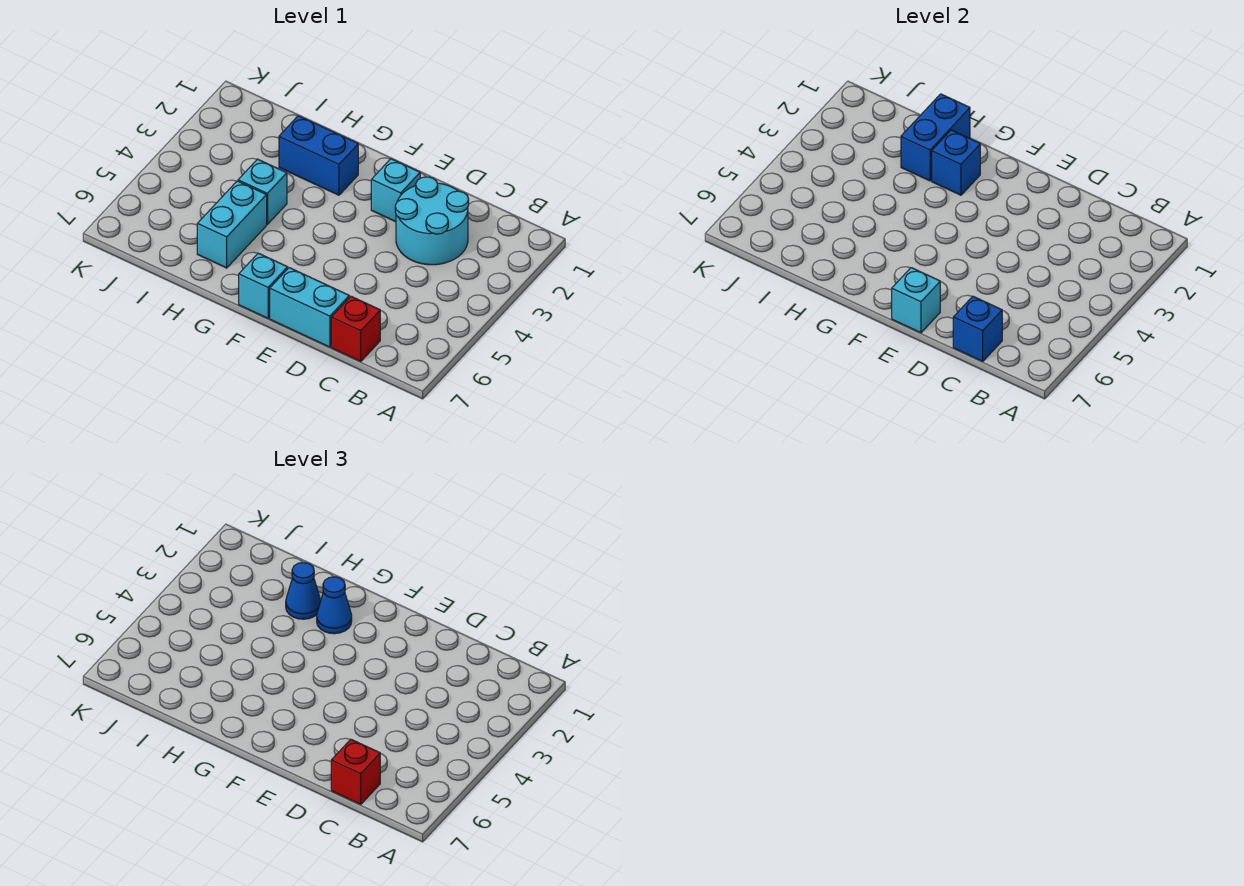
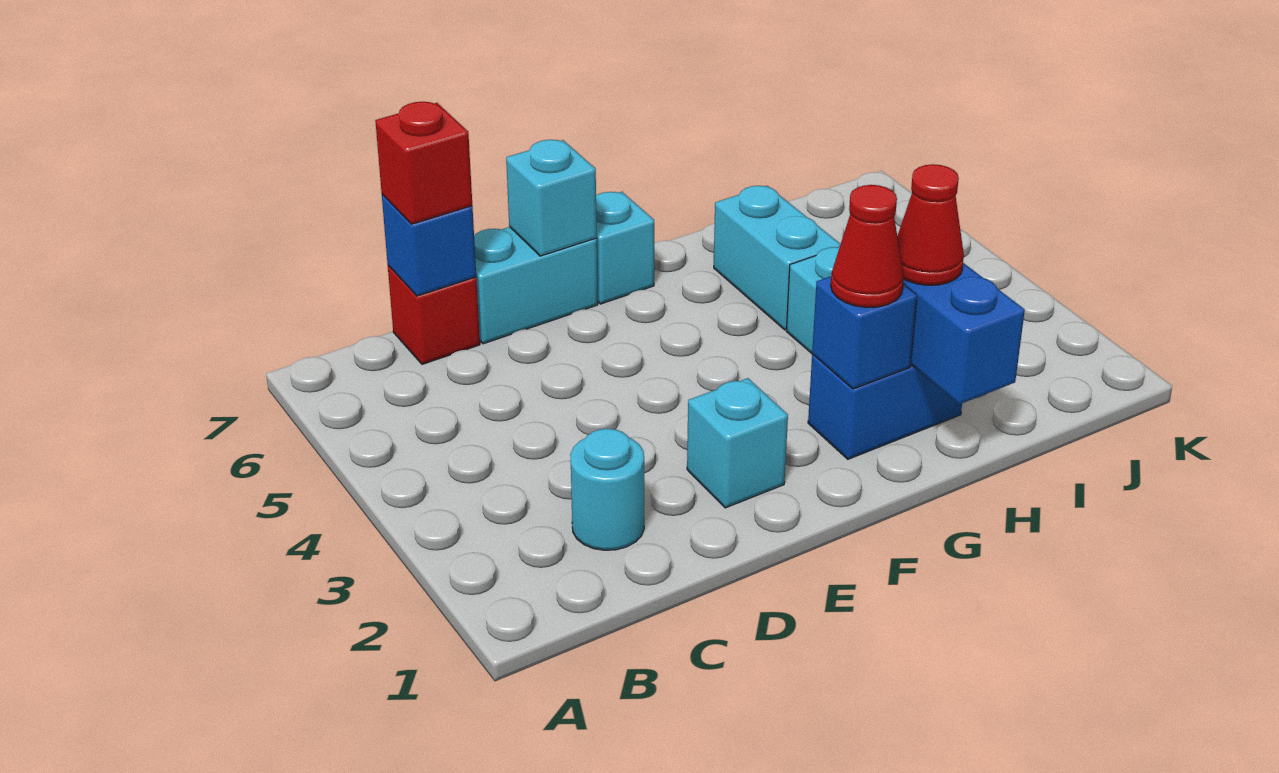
cyan round brick C2:D3 level 1 -> cyan round brick C2 level 1
blue cone G2 level 3 -> red cone G2 level 3
blue cone H2 level 3 -> red cone H2 level 3

